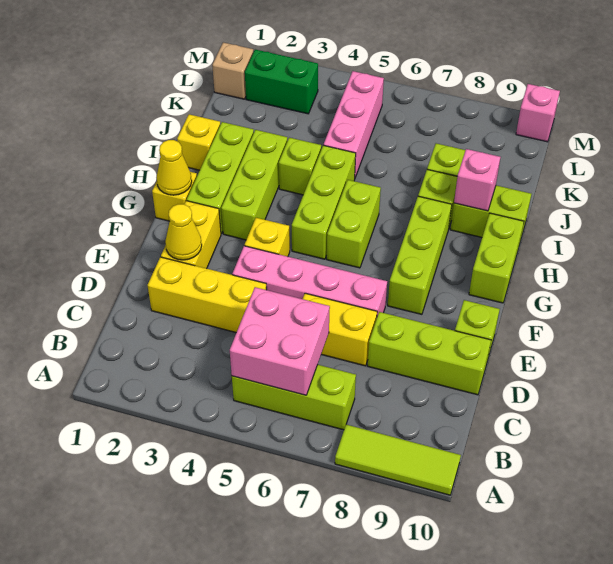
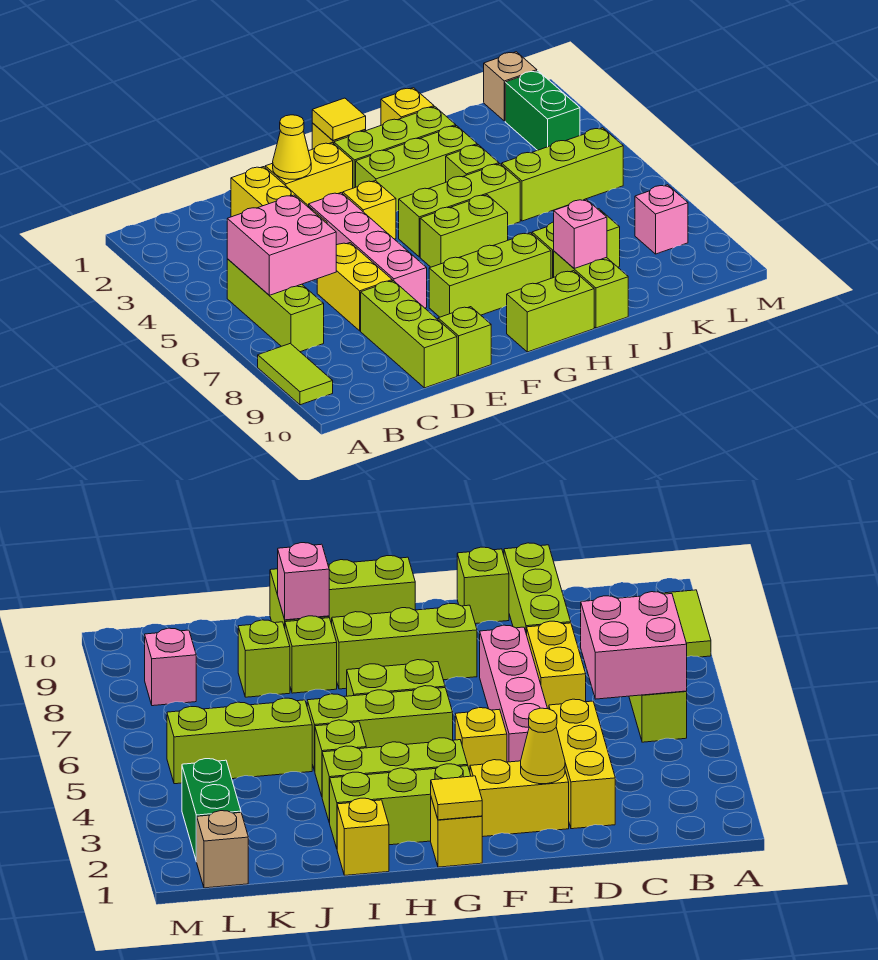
lime tile A8:A10 level 1 -> lime tile A8:A9 level 1
yellow cone G1 level 2 -> yellow tile G1 level 2
pink brick J5:L5 level 1 -> lime brick J5:L5 level 1
pink brick M10 level 1 -> pink brick L8 level 1

